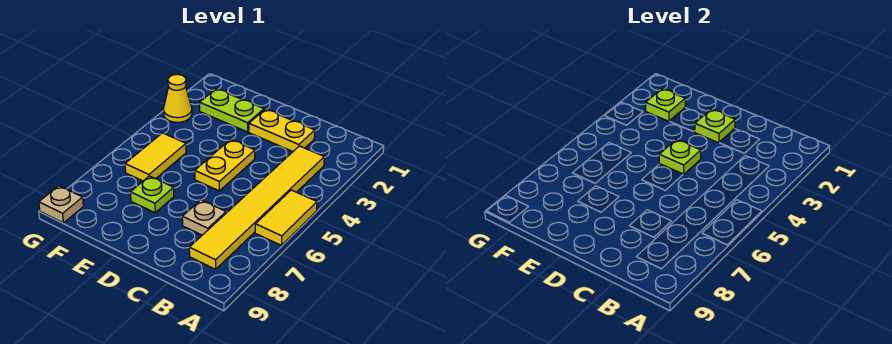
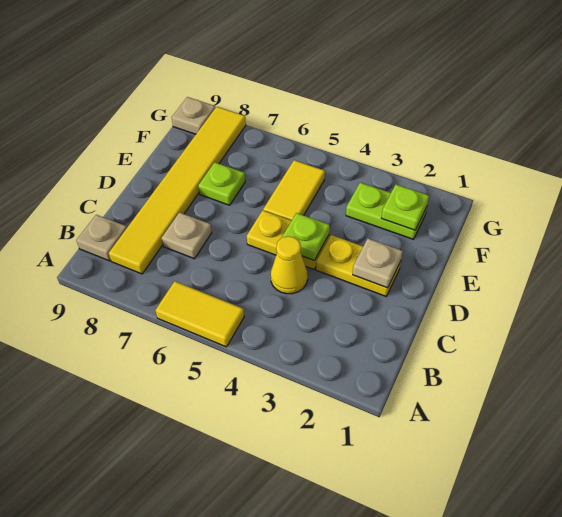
yellow tile B3:B8 level 1 -> yellow tile B8:G8 level 1
none -> tan plate B9 level 1
yellow plate C2:D2 level 1 -> yellow plate D2:D3 level 1
lime plate D2 level 2 -> tan plate D2 level 2
lime plate E2:F2 level 1 -> lime plate F2:F3 level 1
yellow tile F5:F6 level 1 -> yellow tile E5:F5 level 1
yellow cone G3 level 1 -> yellow cone C4 level 1

